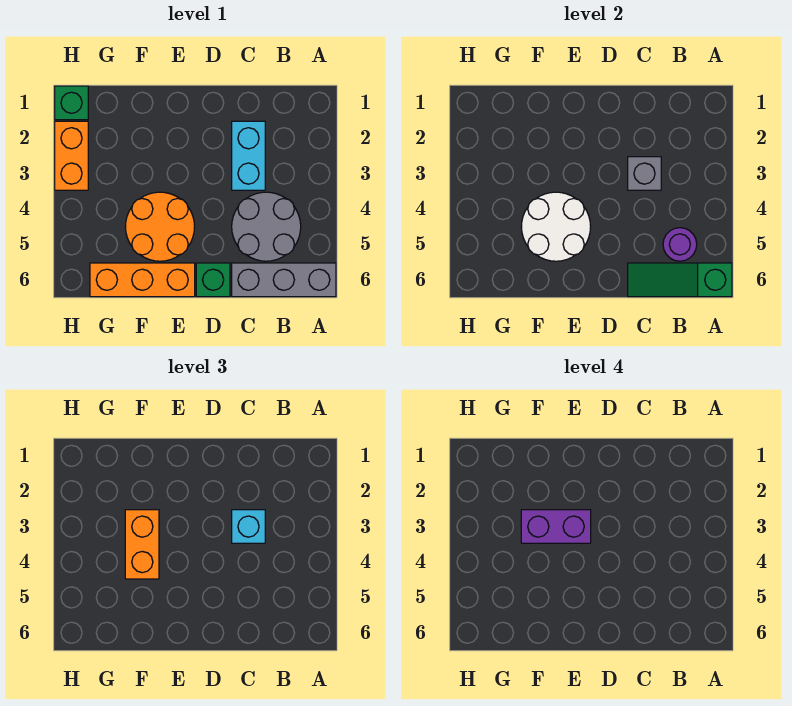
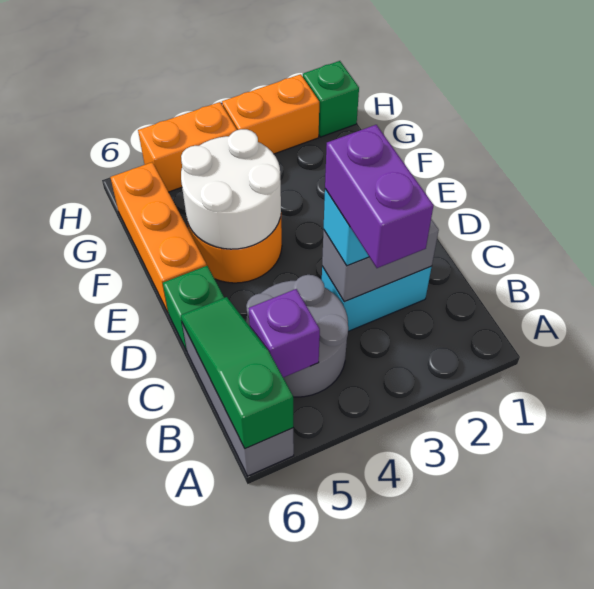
purple round brick B5 level 2 -> purple brick B5 level 2
grey brick C3 level 2 -> grey brick C2:C3 level 2
purple brick E3:F3 level 4 -> purple brick B3:C3 level 4
orange brick F3:F4 level 3 -> orange brick H4:H5 level 1

